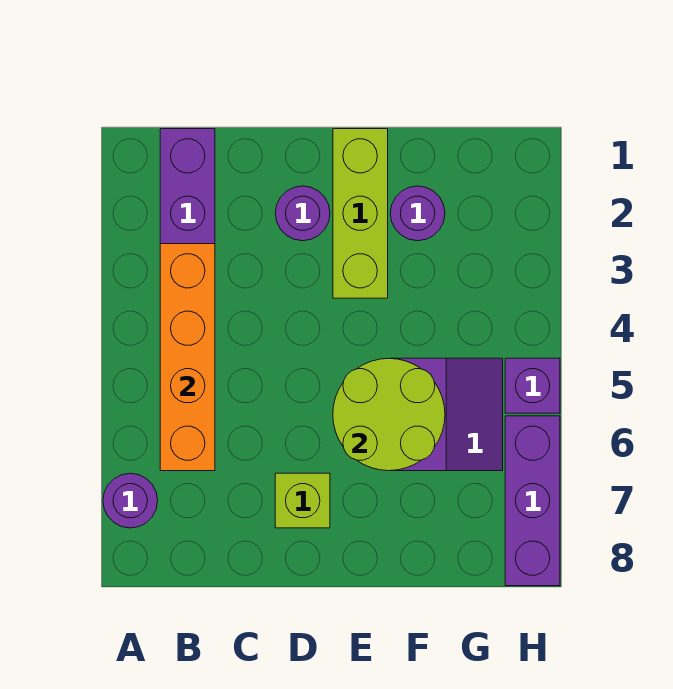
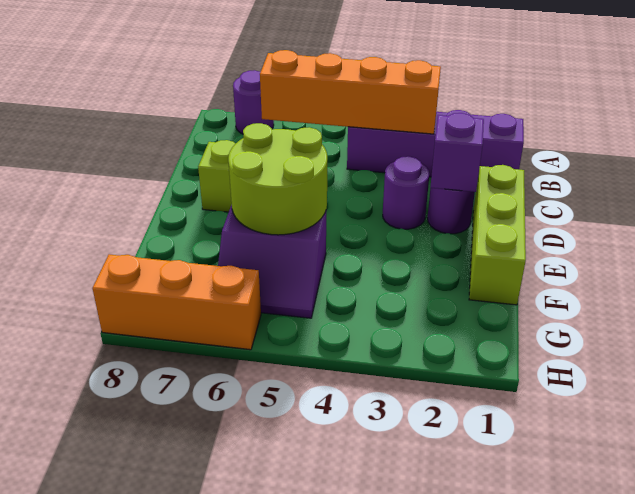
lime brick E1:E3 level 1 -> lime brick D1:F1 level 1
purple round brick F2 level 1 -> purple round brick D3 level 1
purple brick H5 level 1 -> purple brick D2 level 2
purple brick H6:H8 level 1 -> orange brick H6:H8 level 1

